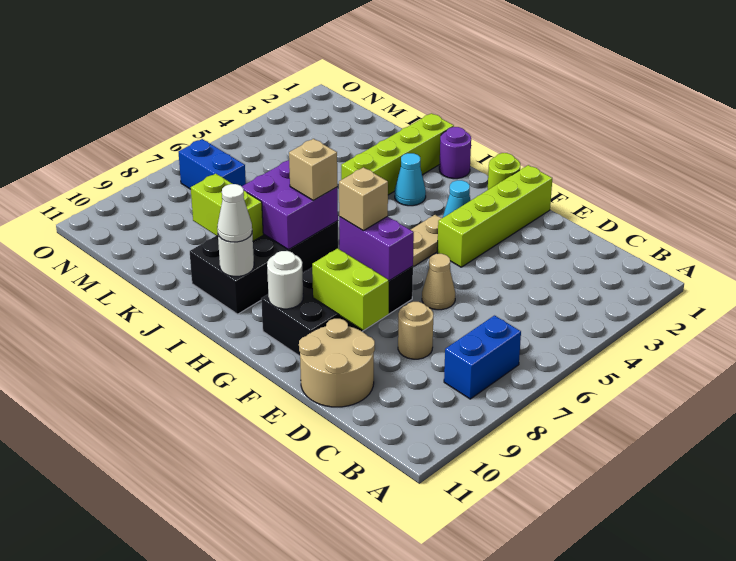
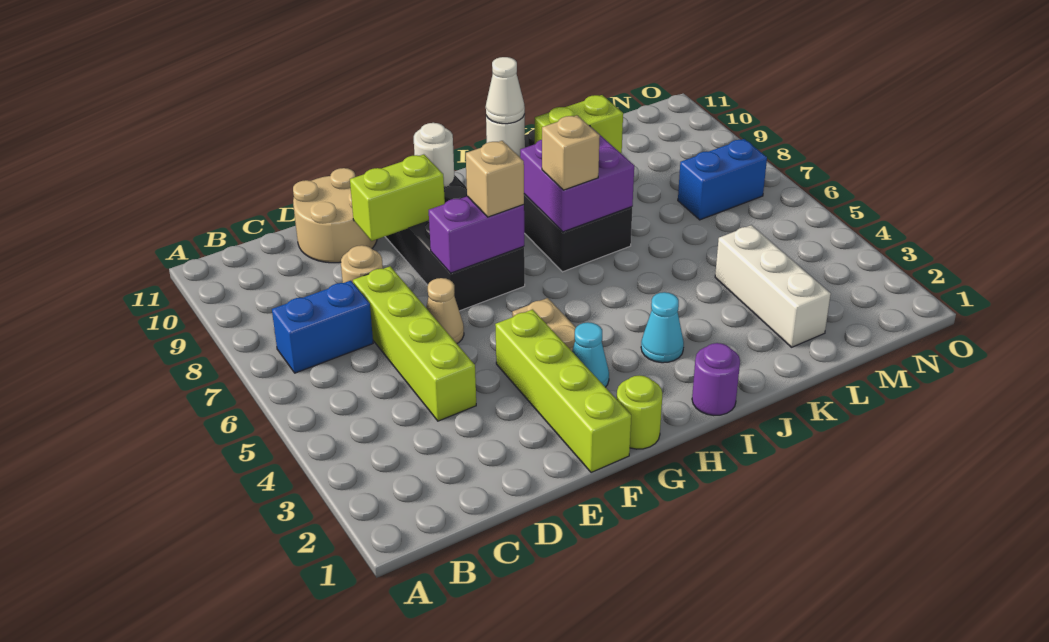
blue brick B7:B8 level 1 -> blue brick B7:C7 level 1
lime brick J1:J4 level 1 -> lime brick D4:D7 level 1
none -> white brick L2:L4 level 1

